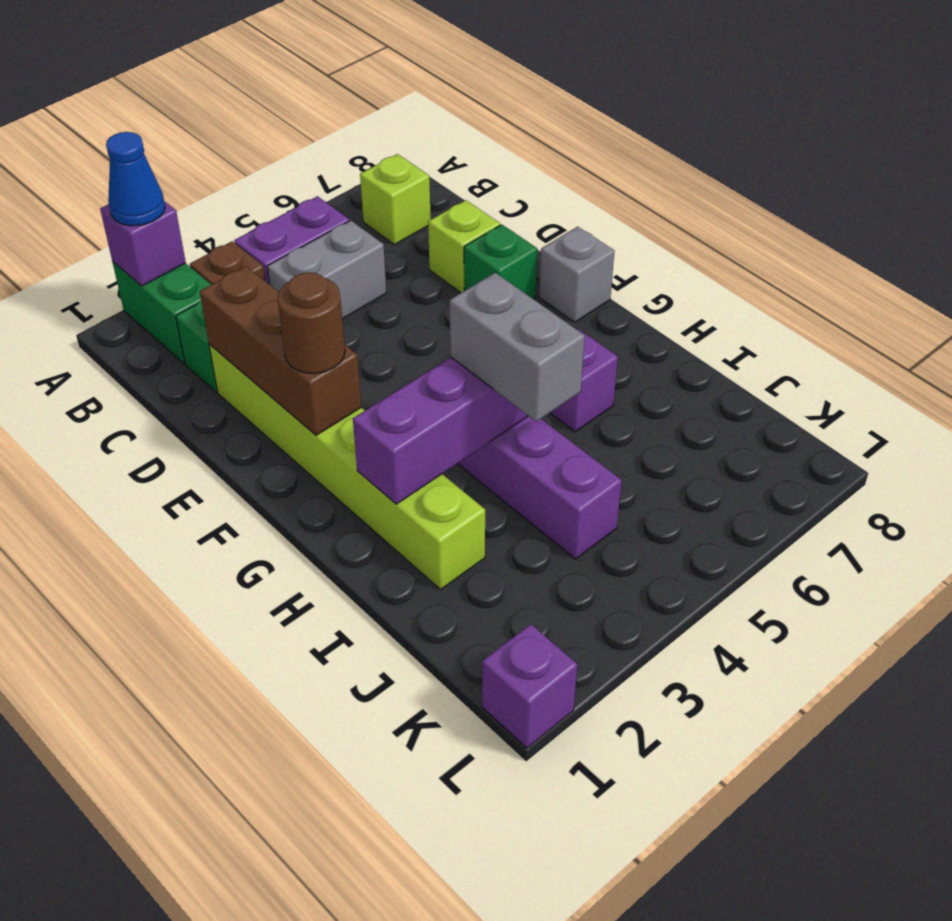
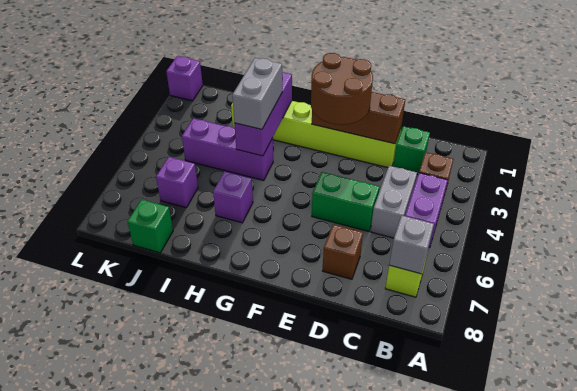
green brick A2:B2 level 1 -> green brick D5:E5 level 1
purple brick A2 level 2 -> purple brick J6 level 1
blue cone A2 level 3 -> none
lime brick D7 level 1 -> brown brick D7 level 1
green brick E7 level 1 -> green brick J8 level 1
brown round brick F2 level 3 -> brown round brick E2:F3 level 3
grey brick F8 level 1 -> grey brick B7 level 2
grey brick H4:I4 level 3 -> grey brick H3:H4 level 3

